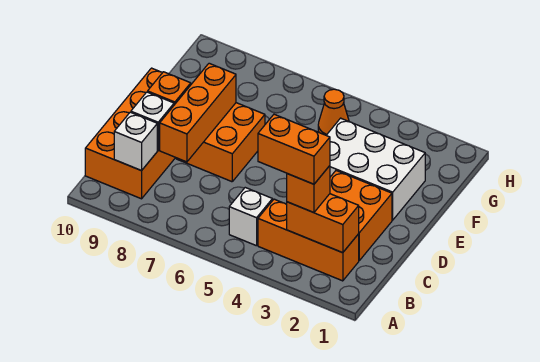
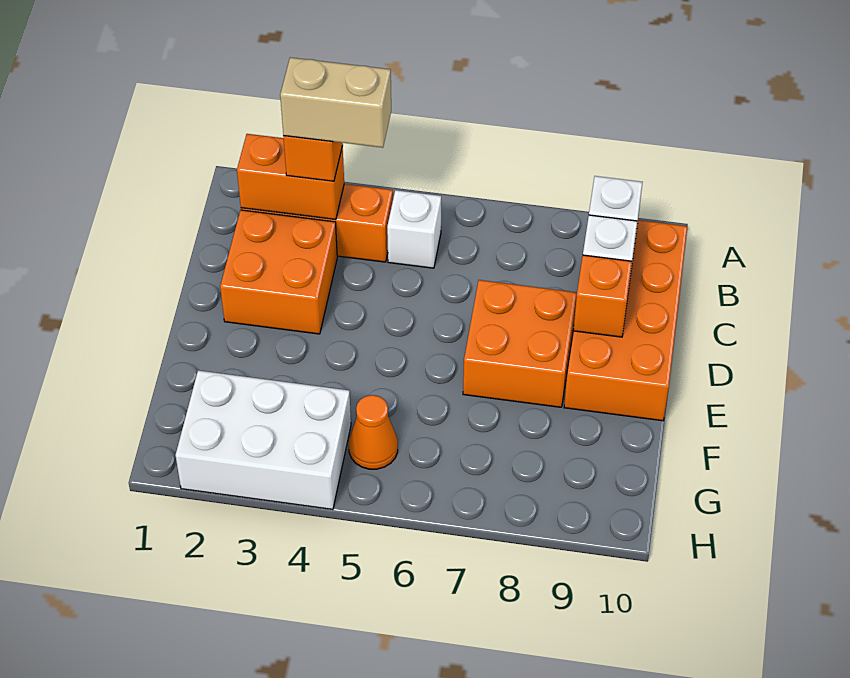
orange brick B3:B4 level 4 -> tan brick B3:B4 level 4
orange brick C8:E8 level 2 -> none
white brick E2:F4 level 1 -> white brick G2:H4 level 1

